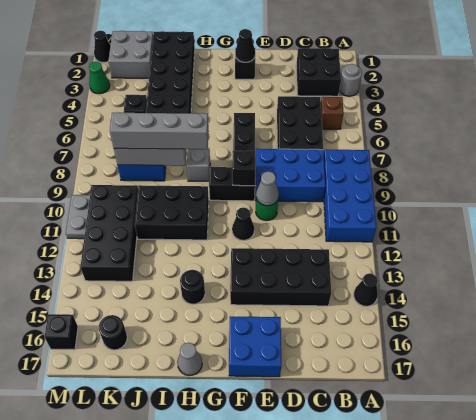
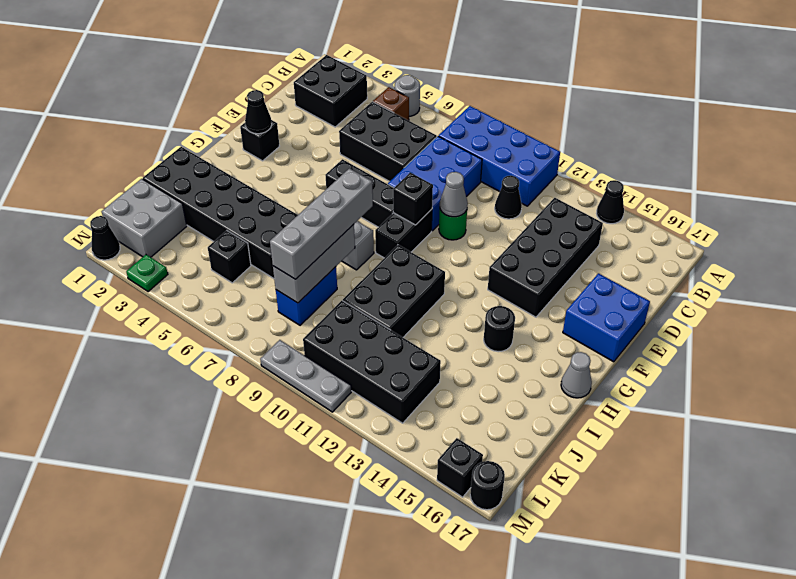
grey round brick A3 level 1 -> grey round brick A5 level 1
black cone F11 level 1 -> black cone C11 level 1
black round brick K16 level 1 -> black round brick M17 level 1
green cone M3 level 1 -> green plate M3 level 1
grey plate M10:M11 level 1 -> grey plate M9:M11 level 1

